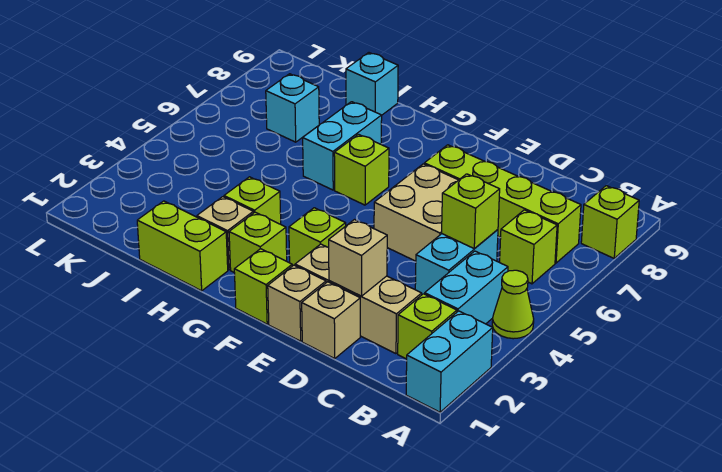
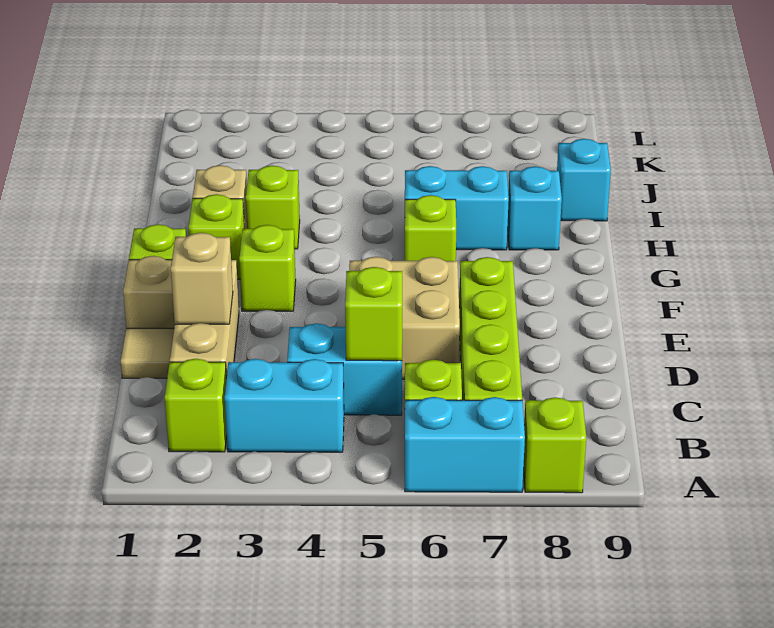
cyan brick A1:A2 level 1 -> cyan brick A6:A7 level 1
lime cone A4 level 1 -> none
tan brick D1 level 1 -> tan tile D1 level 1
lime brick H1:I1 level 1 -> none
cyan brick J7 level 1 -> cyan brick H8 level 1

